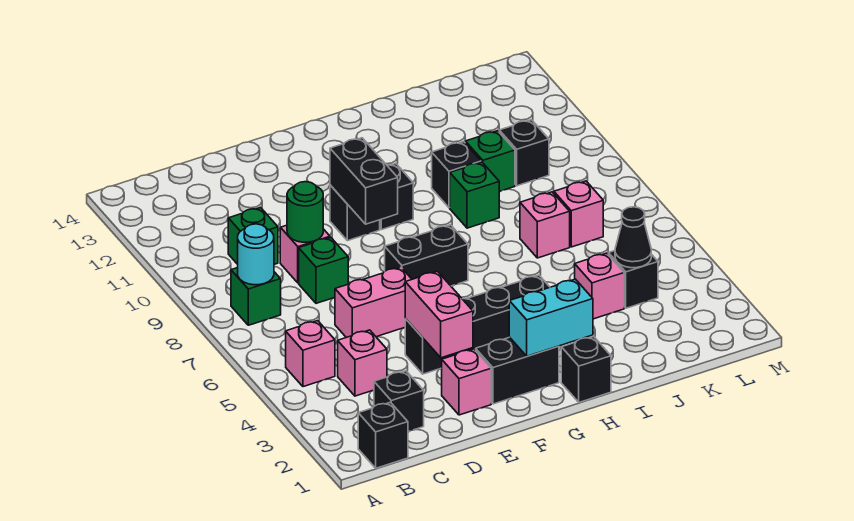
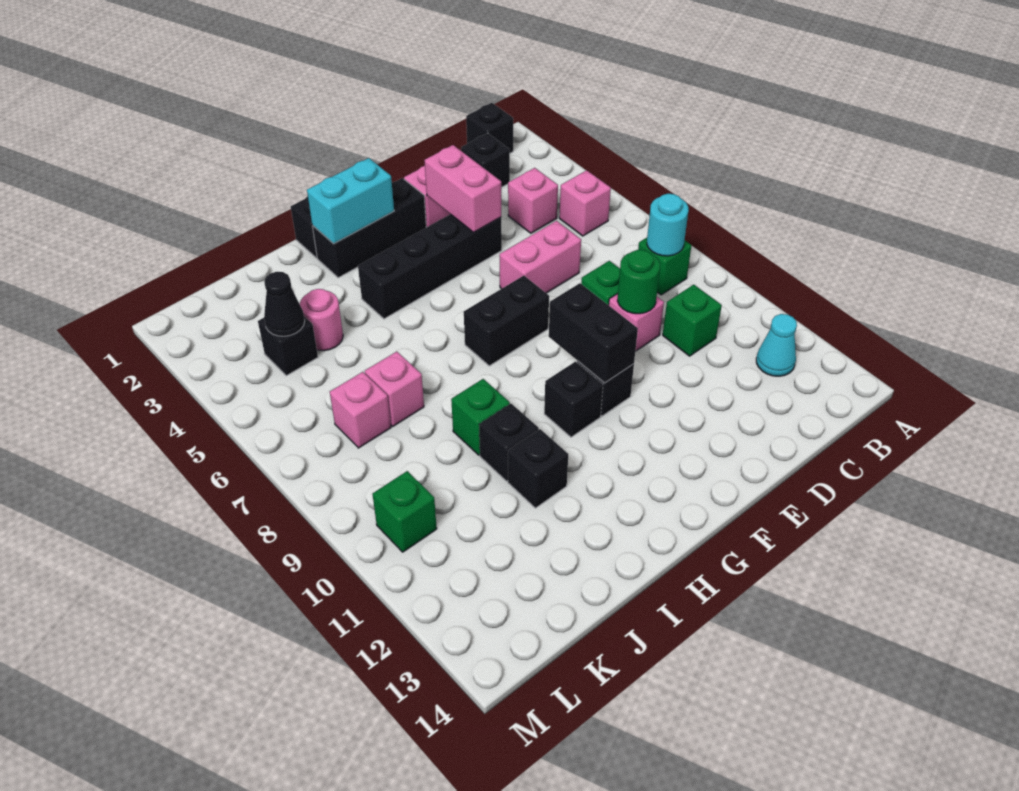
none -> cyan cone B12 level 1
black brick F2:G2 level 1 -> black brick F2:H2 level 1
pink brick J4 level 1 -> pink round brick J4 level 1
green brick J10 level 1 -> green brick L10 level 1
black brick K10 level 1 -> black brick I11 level 1

